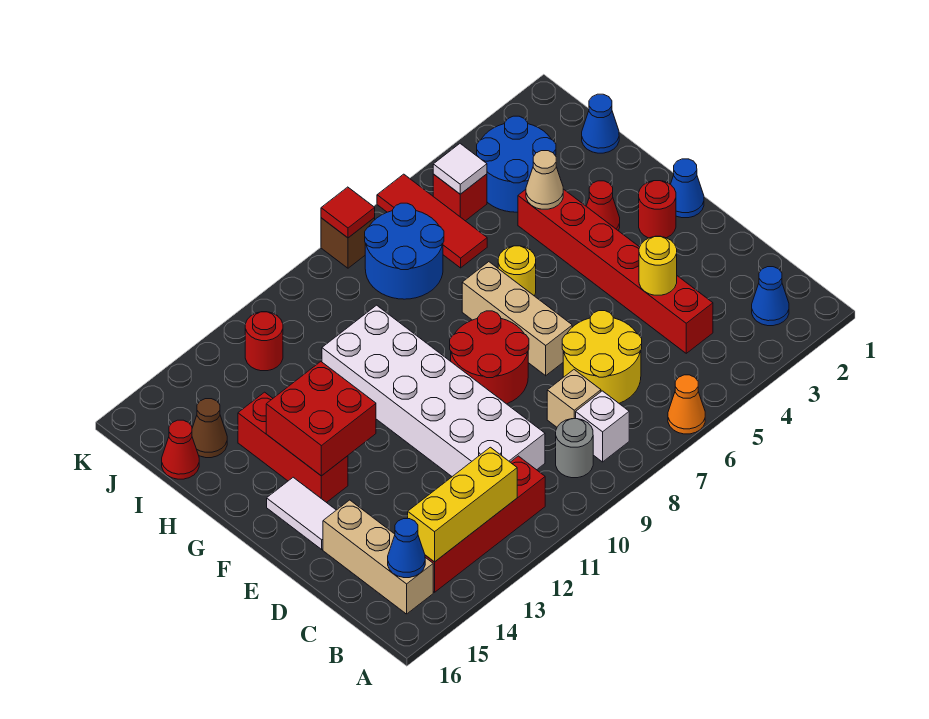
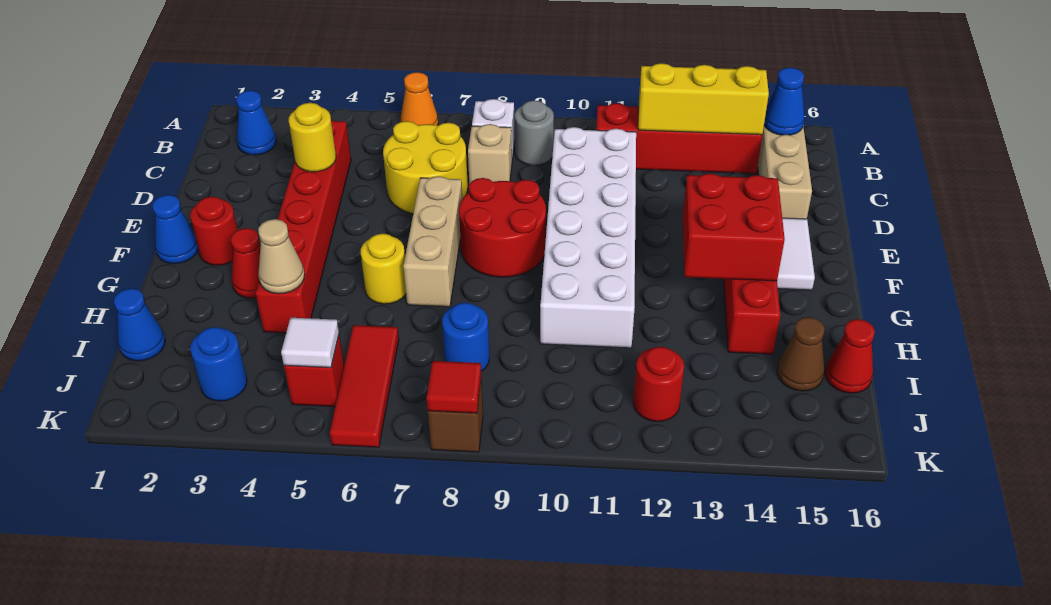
blue round brick I3:J4 level 1 -> blue round brick J3 level 1
blue round brick I7:J8 level 1 -> blue round brick I8 level 1

